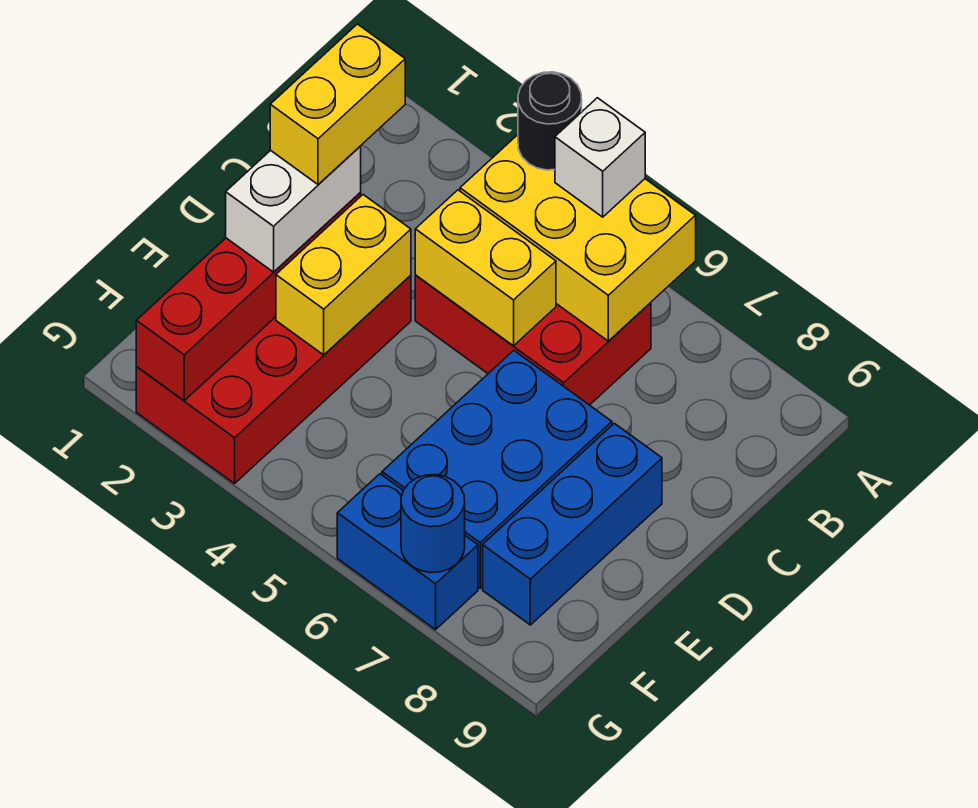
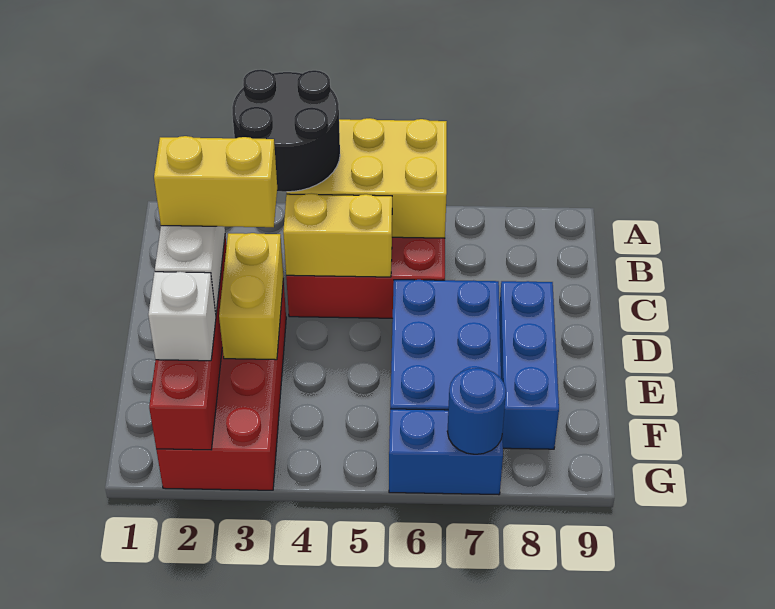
black round brick A4 level 3 -> black round brick A3:B4 level 3
white brick A5 level 3 -> white brick F2 level 3
yellow brick C2:D2 level 4 -> yellow brick D2:D3 level 4

